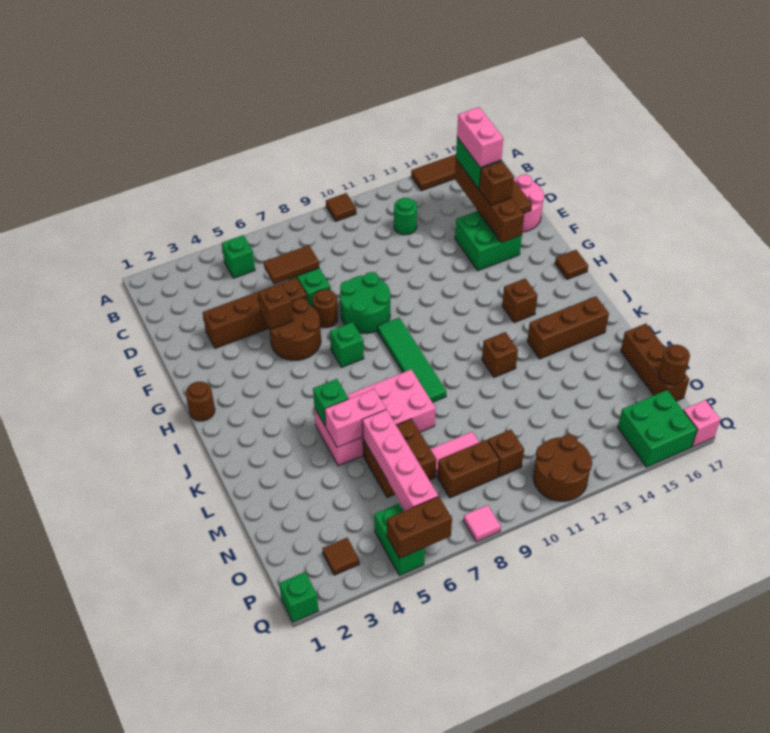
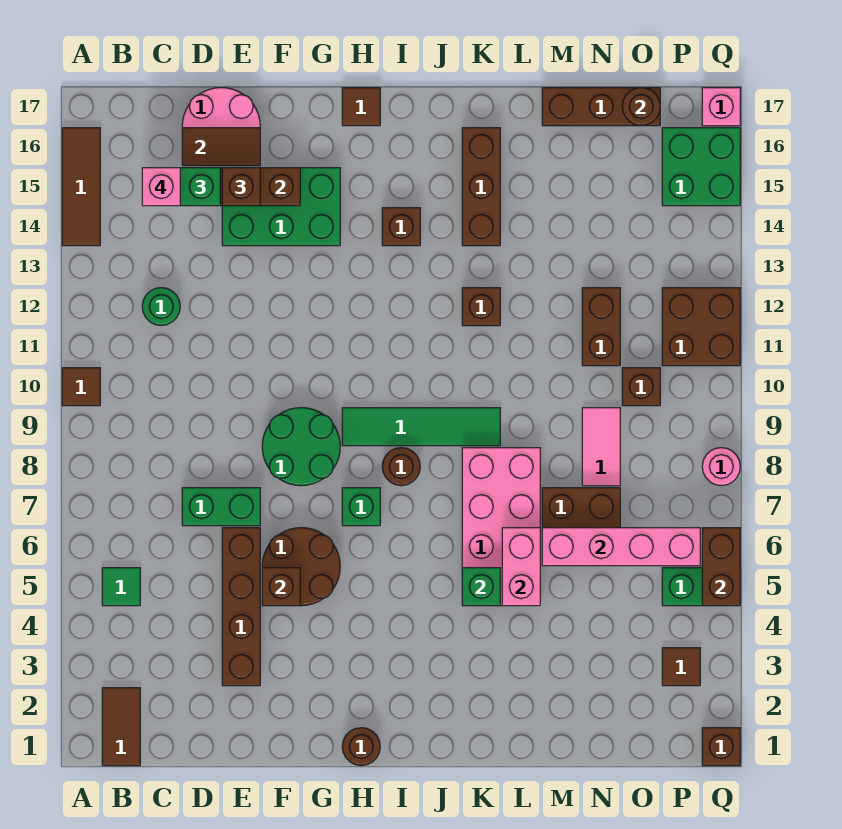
green brick B5 level 1 -> green tile B5 level 1
pink brick C15:D15 level 4 -> pink brick C15 level 4
brown tile D6:D7 level 2 -> brown tile B1:B2 level 1
green brick E14:F15 level 1 -> green brick E14:G15 level 1
brown round brick F7 level 1 -> brown round brick I8 level 1
brown brick O8:O9 level 1 -> brown brick N11:N12 level 1
brown round brick P11:Q12 level 1 -> brown brick P11:Q12 level 1
green brick Q1 level 1 -> brown brick Q1 level 1
pink tile Q8 level 1 -> pink round brick Q8 level 1

